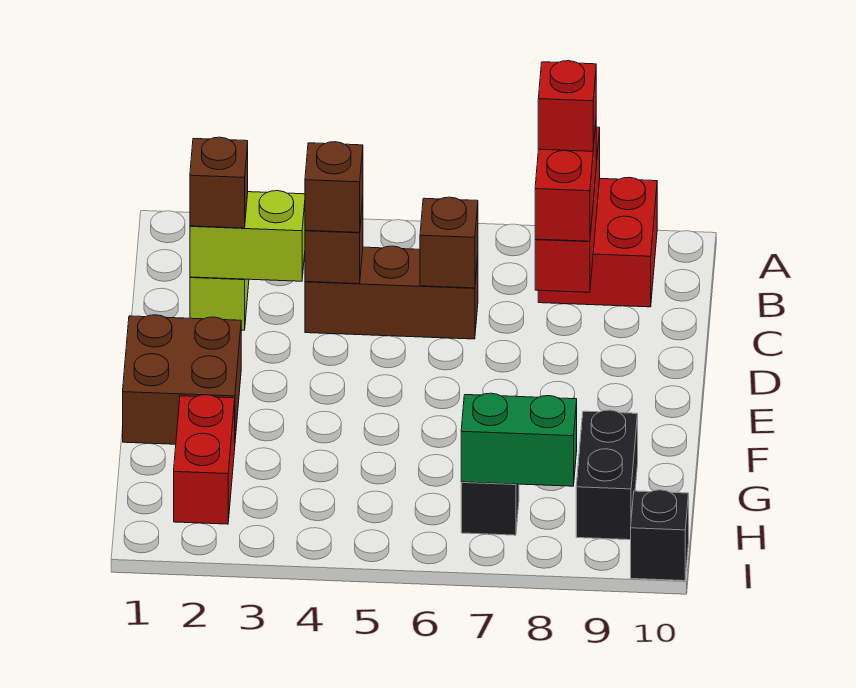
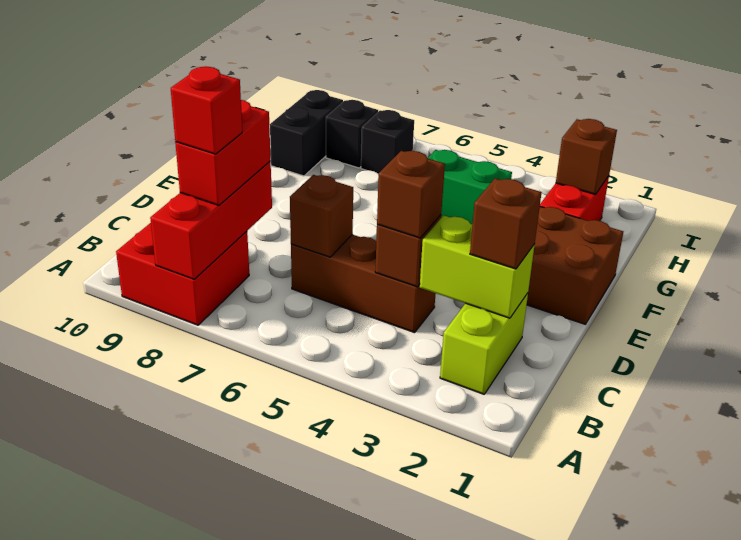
none -> brown brick H2 level 2
green brick H7:H8 level 2 -> green brick G4:G5 level 1
black brick I10 level 1 -> black brick H8 level 1

